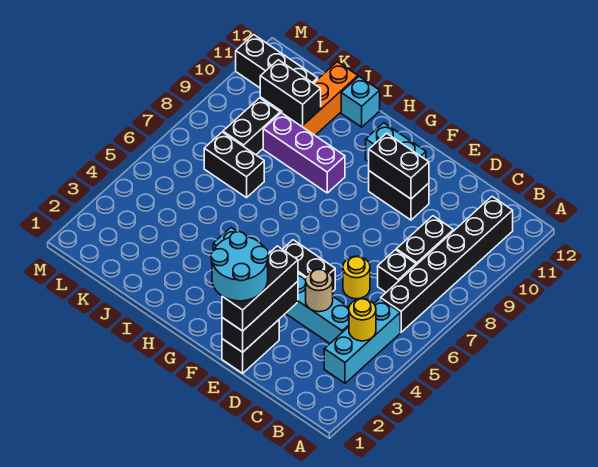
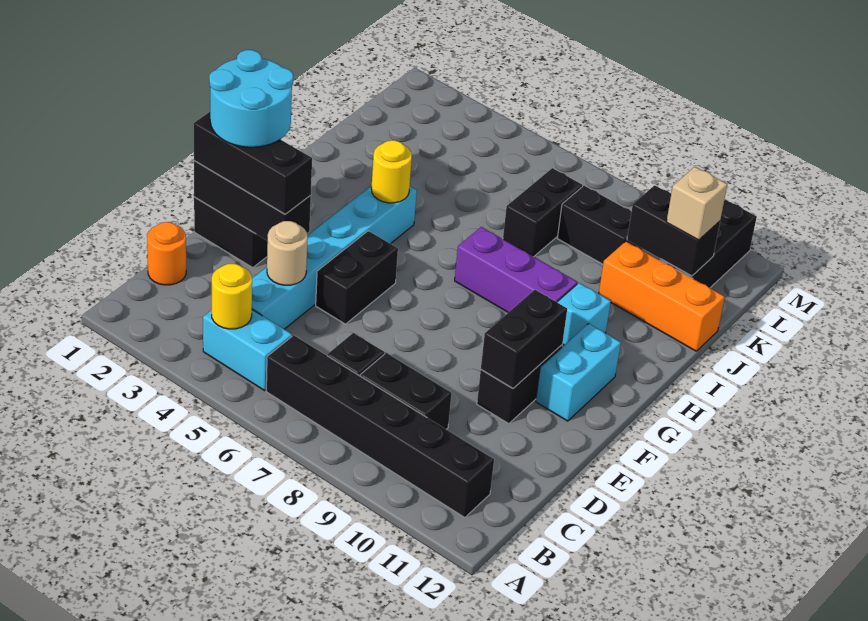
cyan brick B3:B5 level 1 -> cyan brick B4:B5 level 1
none -> orange round brick C1 level 1
yellow round brick D6 level 1 -> yellow round brick H4 level 2
purple brick H9:J9 level 1 -> purple brick H7:H9 level 1
cyan brick I12 level 1 -> cyan brick H10 level 1
black brick J10:K10 level 2 -> black brick K10:K11 level 2
none -> tan brick K11 level 3

